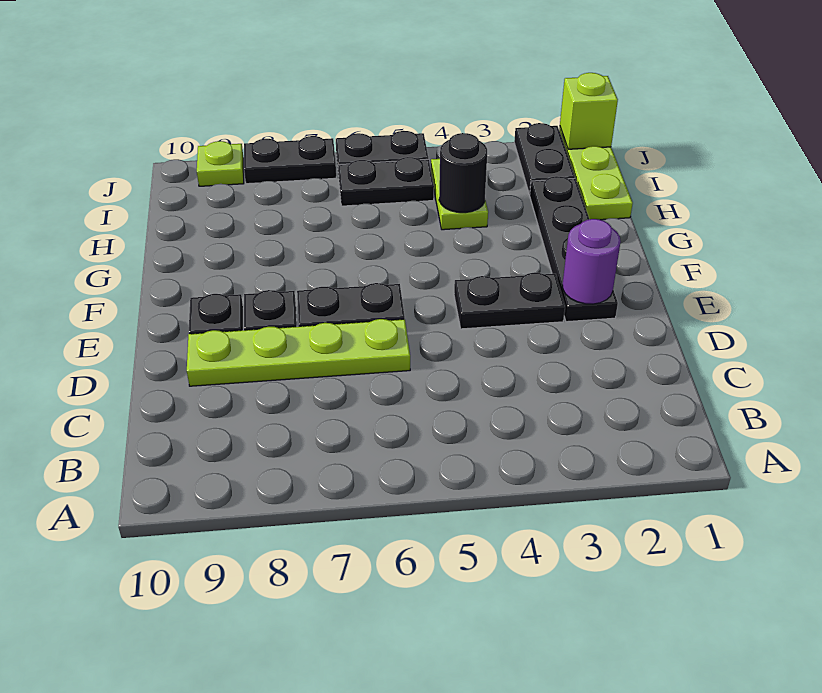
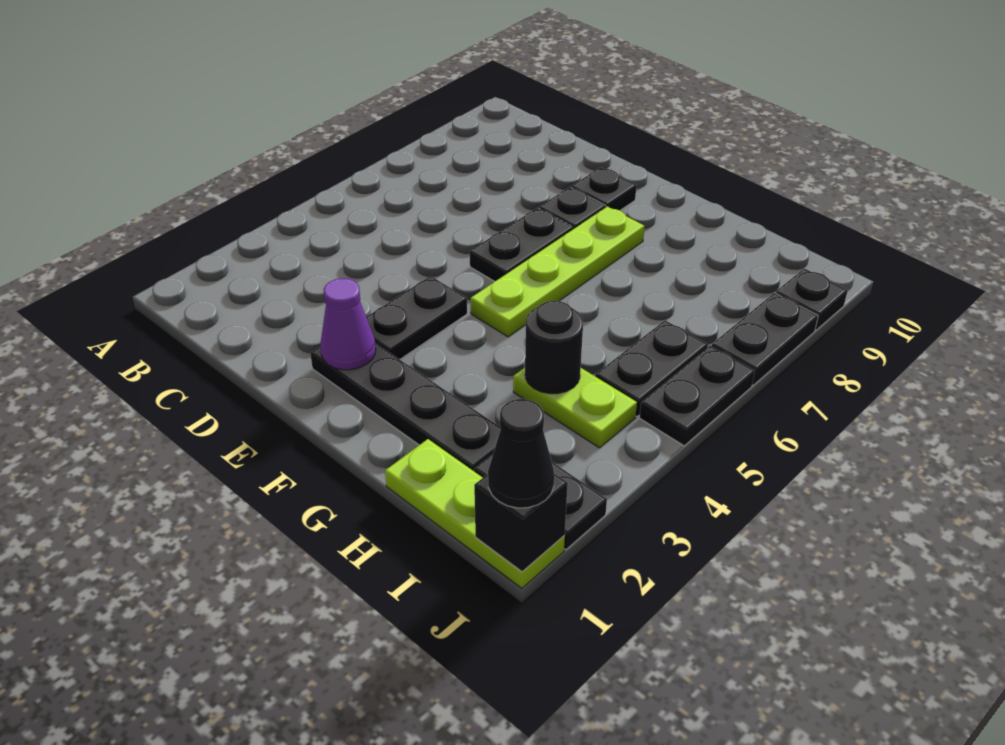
lime plate D6:D9 level 1 -> lime plate F5:F8 level 1
purple round brick E2 level 2 -> purple cone E2 level 2
lime brick J1 level 2 -> black brick J1 level 2
none -> black cone J1 level 3
lime plate J9 level 1 -> black plate J9 level 1

